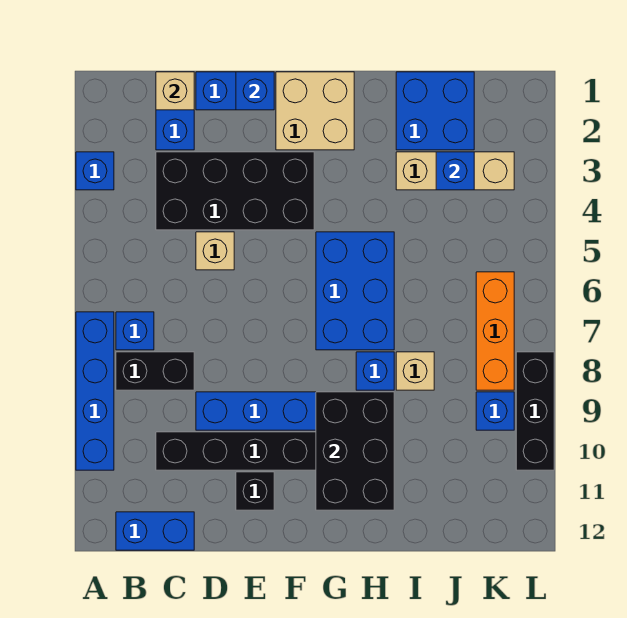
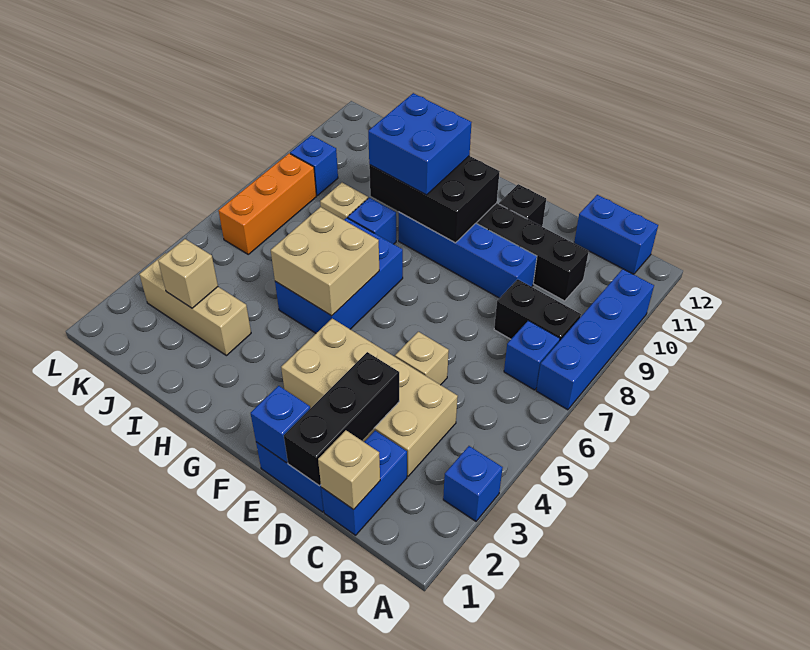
black brick C3:F4 level 1 -> tan brick C3:F4 level 1
tan brick F1:G2 level 1 -> tan brick G5:H6 level 2
black brick G9:H11 level 2 -> black brick F9:H10 level 2
blue brick I1:J2 level 1 -> blue brick G9:H10 level 3
blue brick J3 level 2 -> tan brick J3 level 2
black brick L8:L10 level 1 -> black brick D1:D3 level 2

